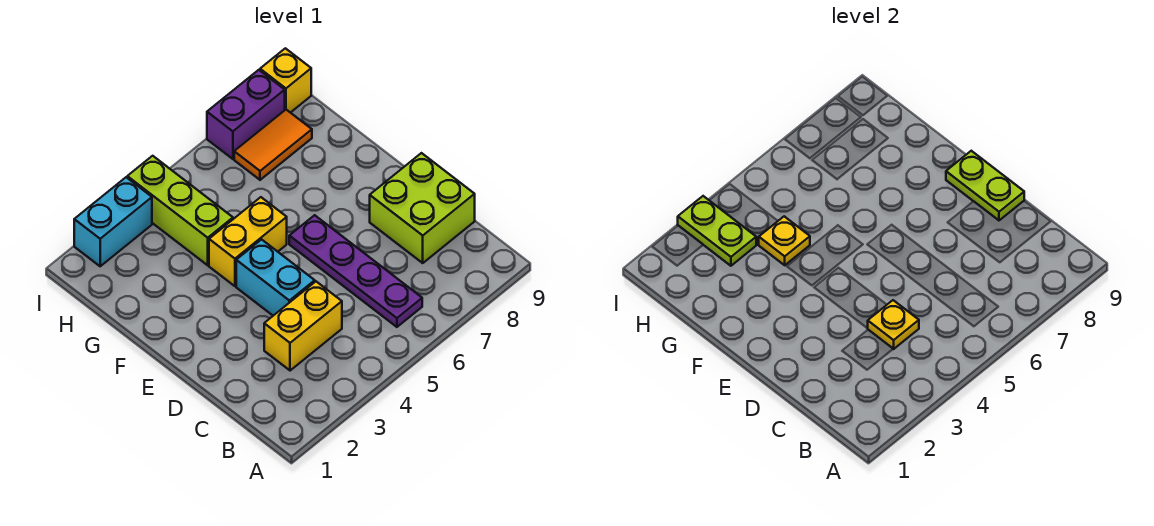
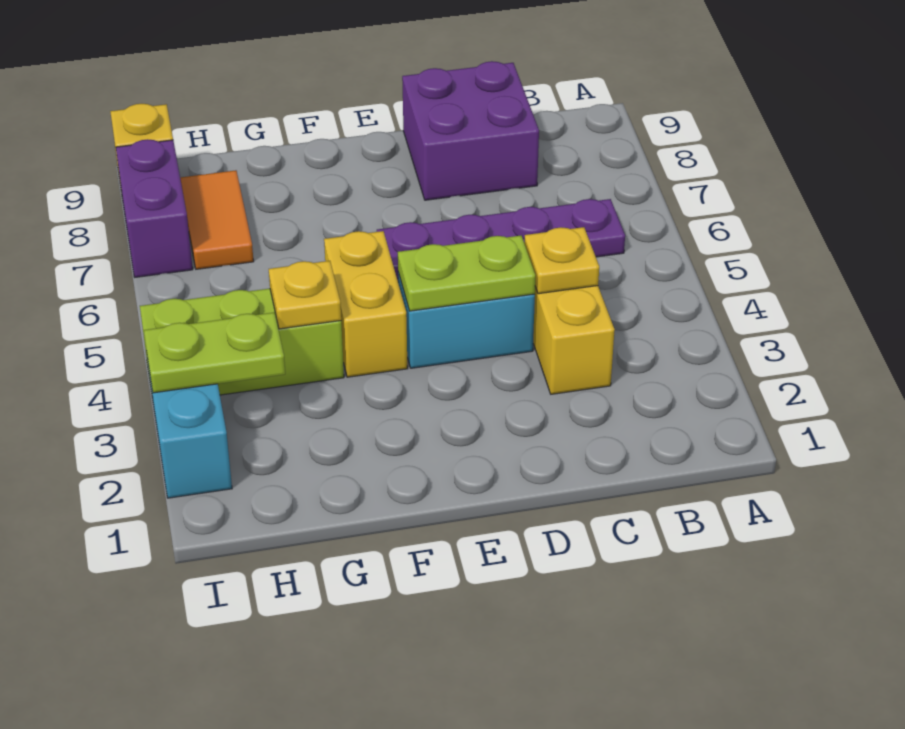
lime brick C8:D9 level 1 -> purple brick C8:D9 level 1
lime plate D9:E9 level 2 -> lime plate D4:E4 level 2

